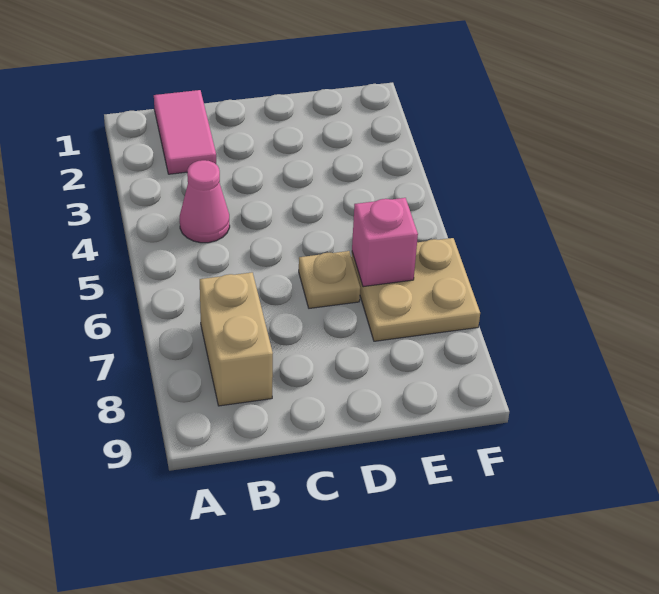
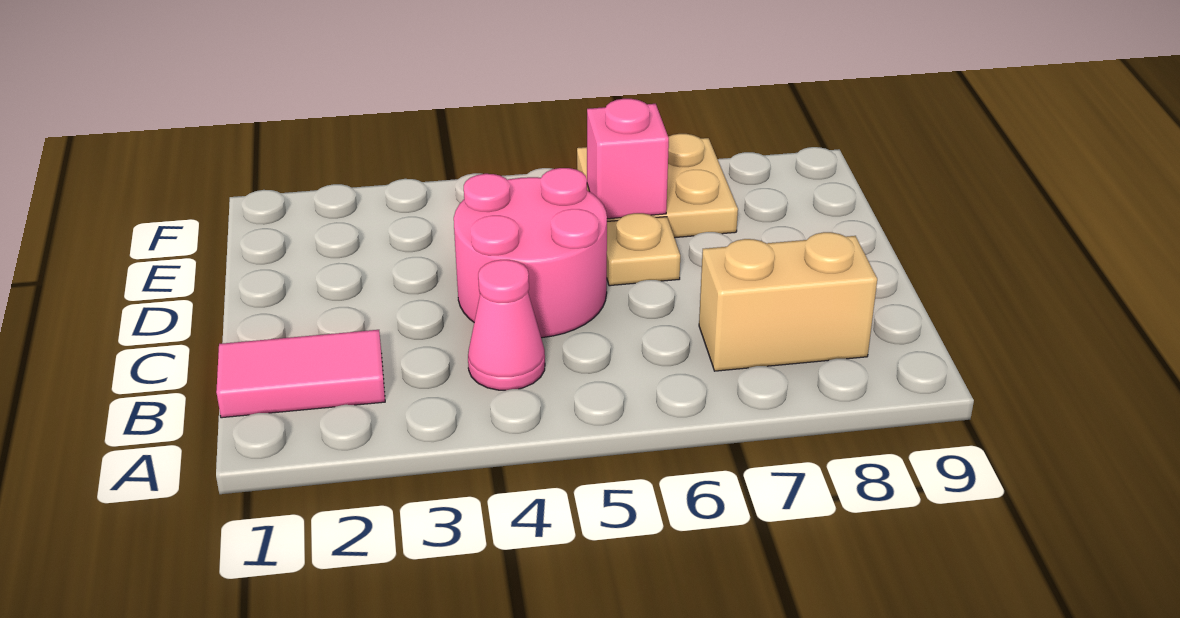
none -> pink round brick C4:D5 level 1

